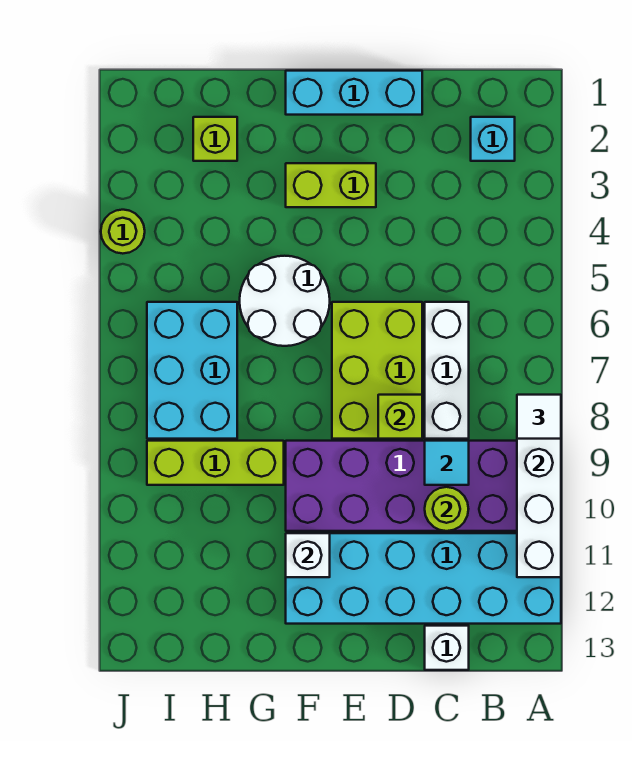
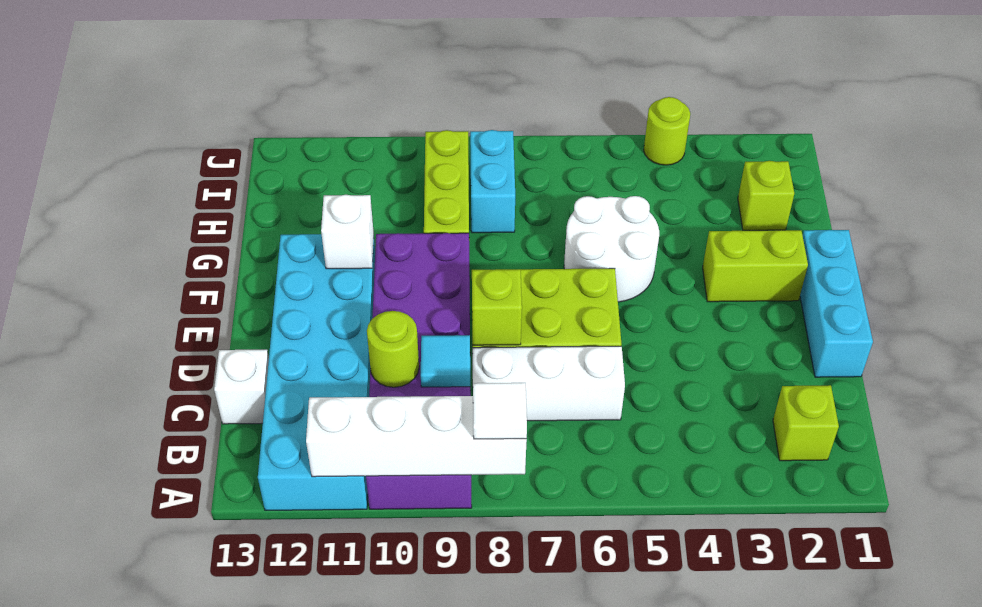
cyan brick B2 level 1 -> lime brick B2 level 1
lime brick E3:F3 level 1 -> lime brick F2:F3 level 1
cyan brick H6:I8 level 1 -> cyan brick H8:I8 level 1

